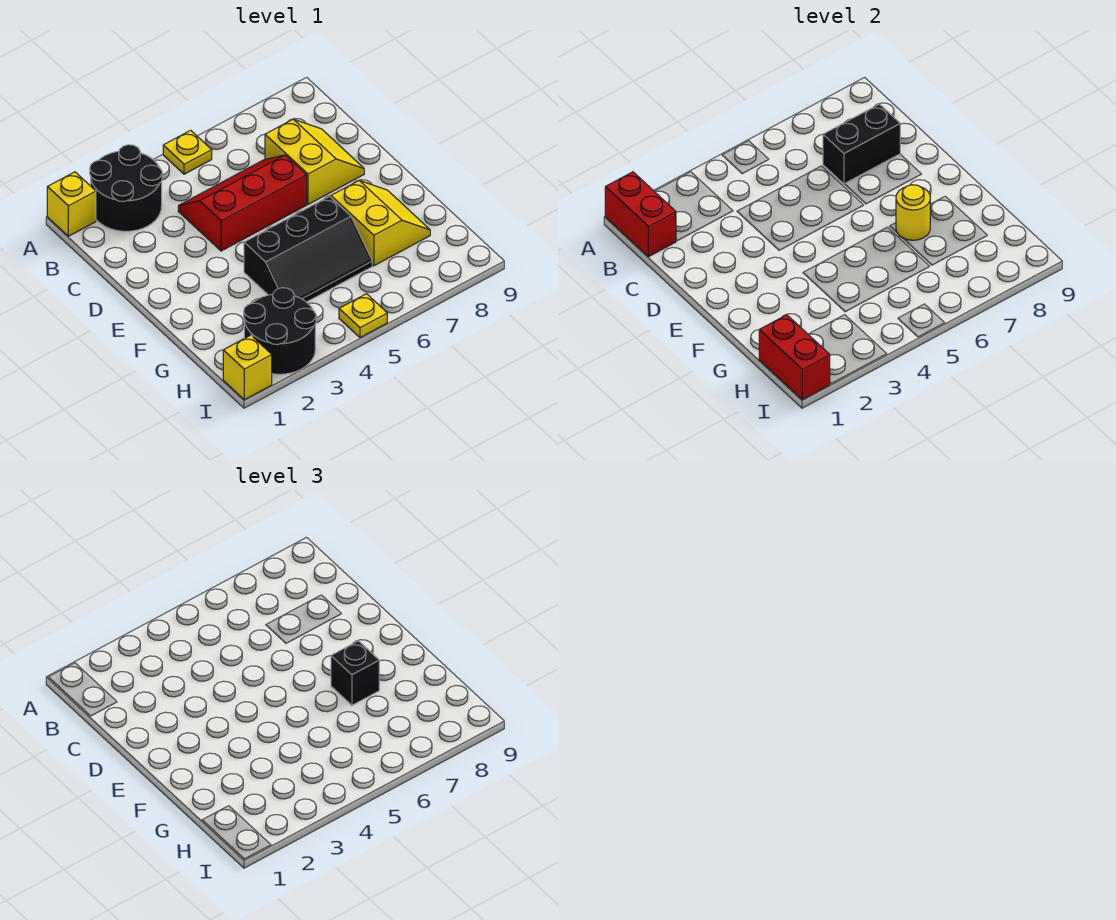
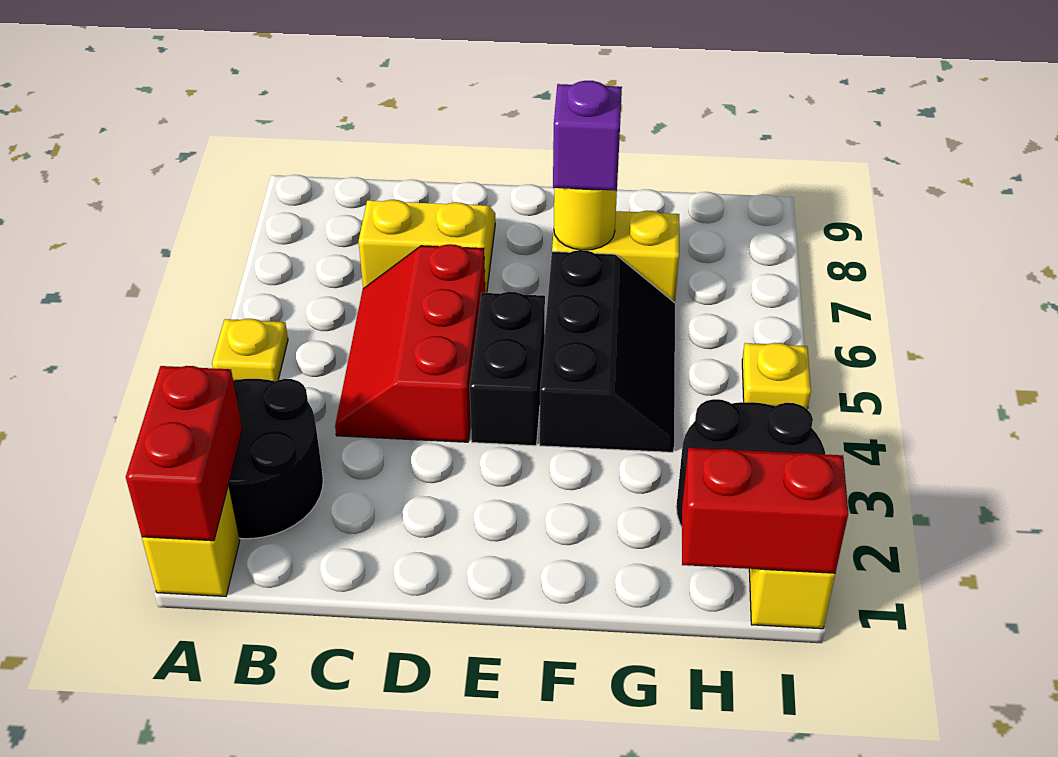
red brick A1:B1 level 2 -> red brick A1:A2 level 2
black brick C7:C8 level 2 -> black brick E4:E5 level 1
black brick F7 level 3 -> purple brick F7 level 3

